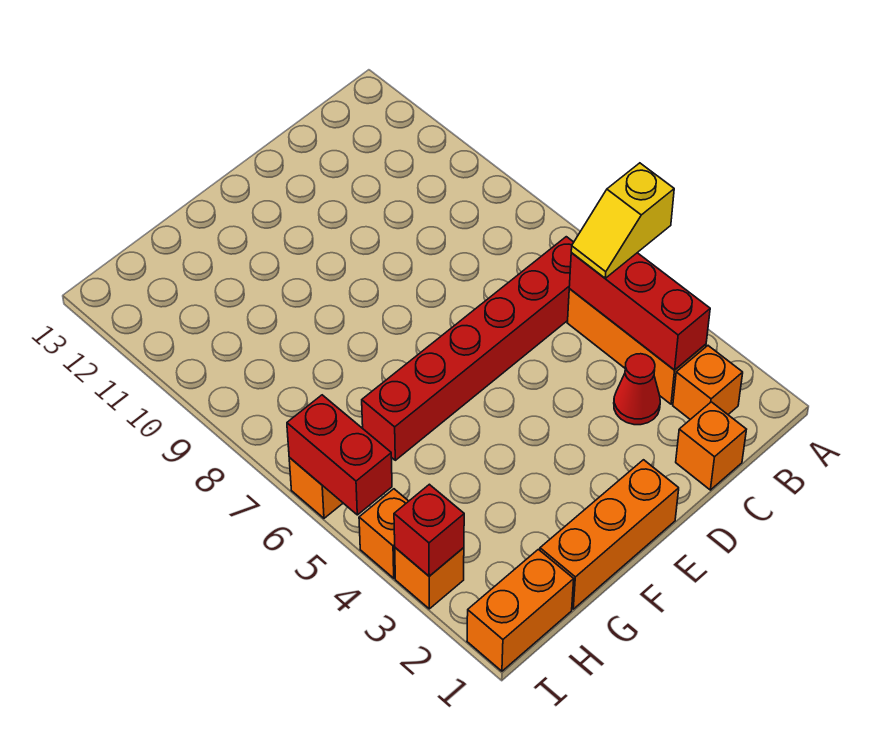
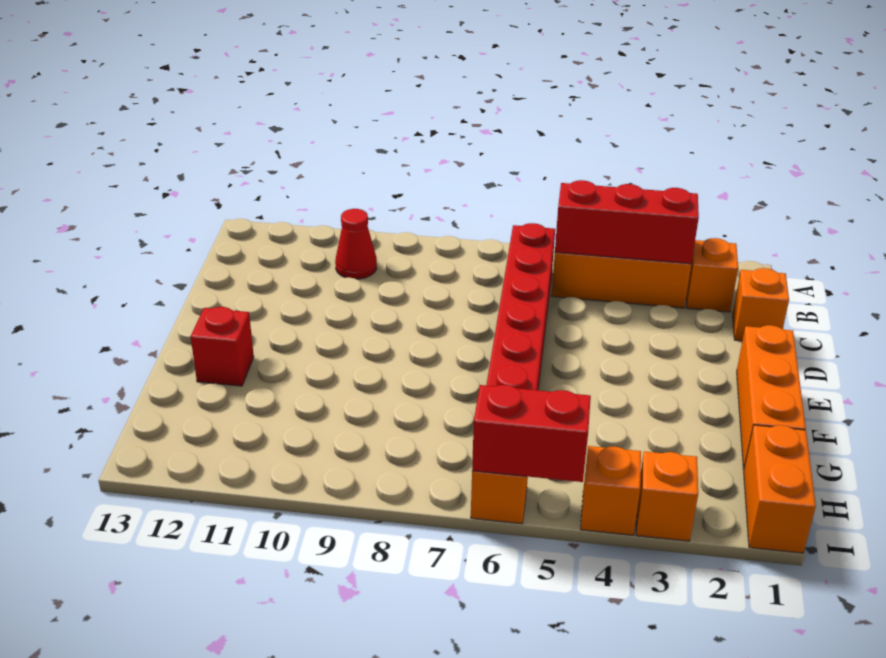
yellow slope A5:B5 level 3 top A -> none
red cone C3 level 1 -> red cone B10 level 1
red brick I3 level 2 -> red brick F12 level 1

